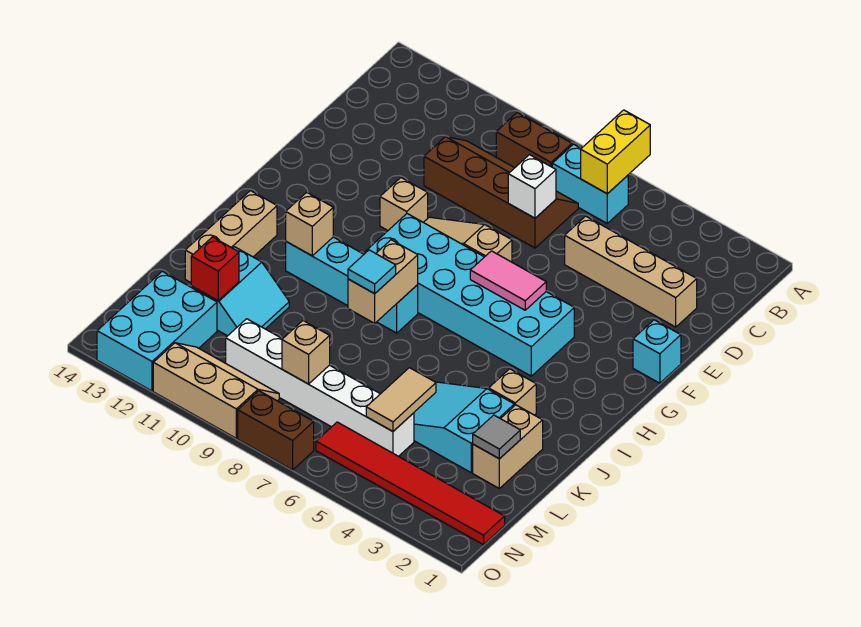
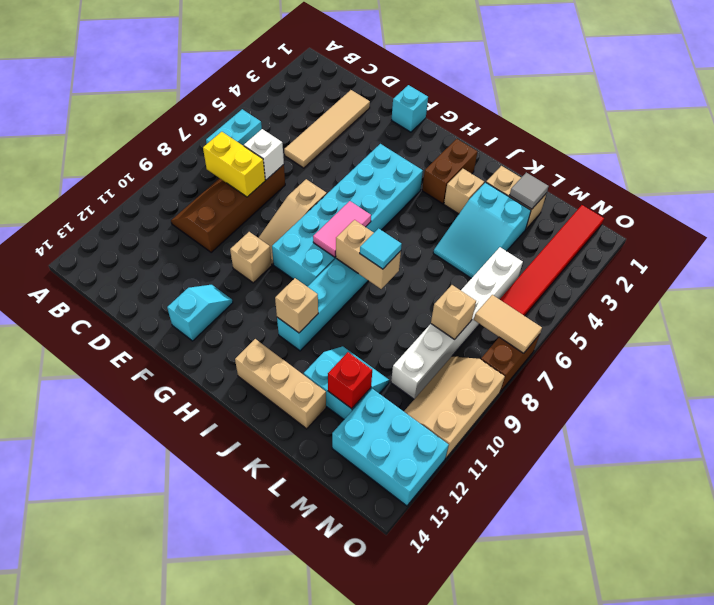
yellow brick A6:B6 level 2 -> yellow brick C8:D8 level 2
brown brick B8:B9 level 1 -> brown brick I2:I3 level 1
tan brick D2:D5 level 1 -> tan tile D2:D5 level 1
none -> cyan slope F12:F13 level 1 top 13
pink tile G5:G6 level 2 -> pink tile H7:H8 level 2
tan tile L5:M5 level 2 -> tan tile N7:O7 level 2

